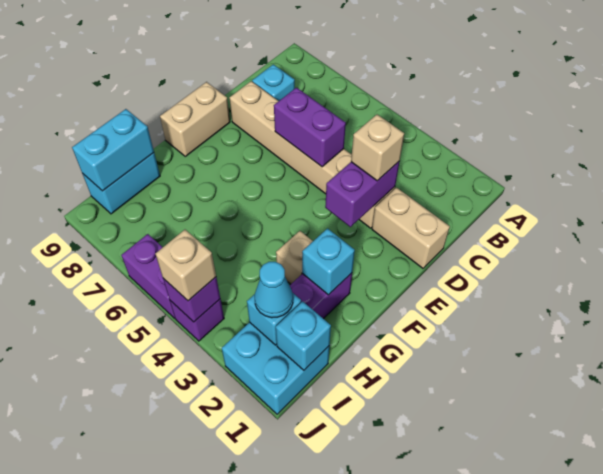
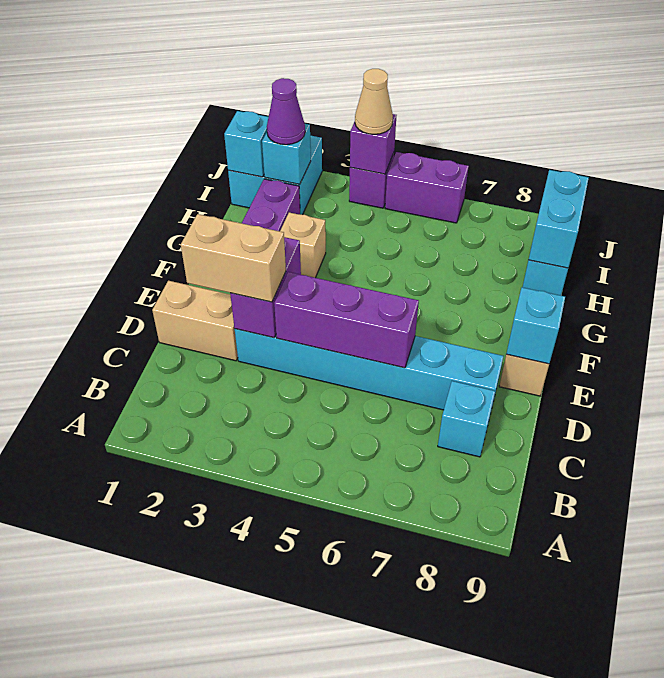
tan brick D3:D8 level 1 -> cyan brick D3:D8 level 1
tan brick D3 level 3 -> tan brick D2:D3 level 3
purple brick D5:D6 level 2 -> purple brick D4:D6 level 2
cyan brick G2 level 2 -> cyan brick E9 level 2
cyan cone I2 level 3 -> purple cone I2 level 3
tan brick J4 level 3 -> tan cone J4 level 3

